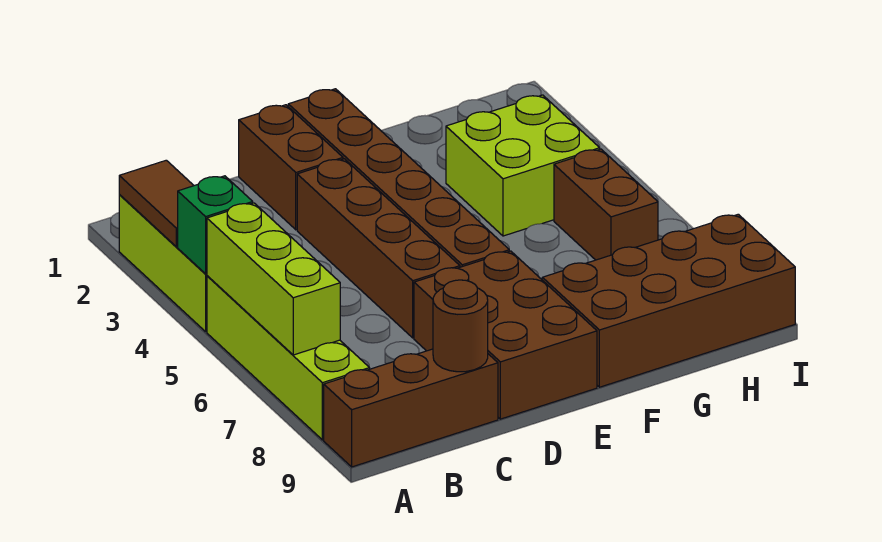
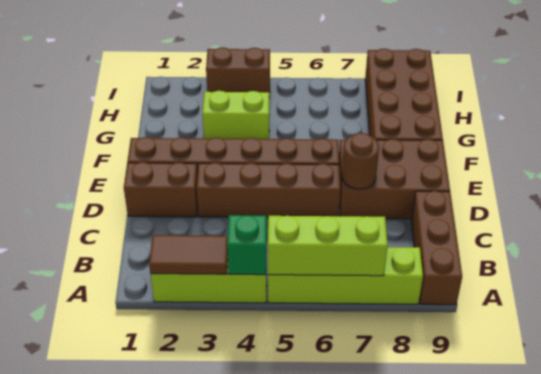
brown round brick C9 level 2 -> brown round brick D7 level 2
lime brick G3:H4 level 1 -> lime brick G3:G4 level 1
brown brick H5:H6 level 1 -> brown brick I3:I4 level 1

